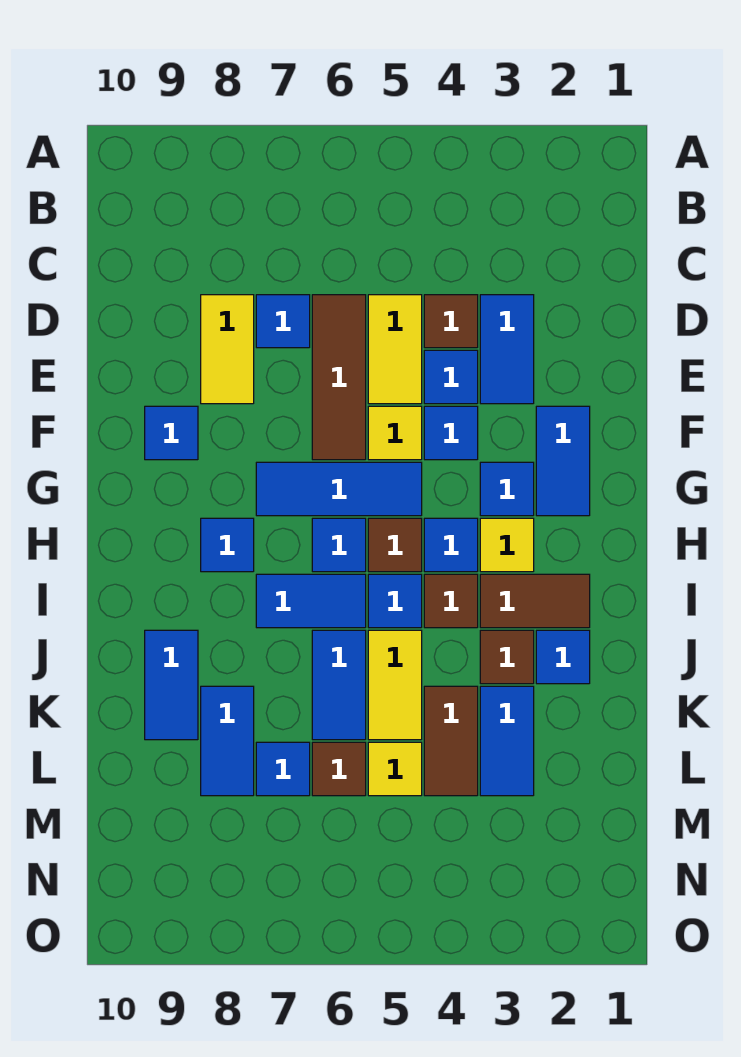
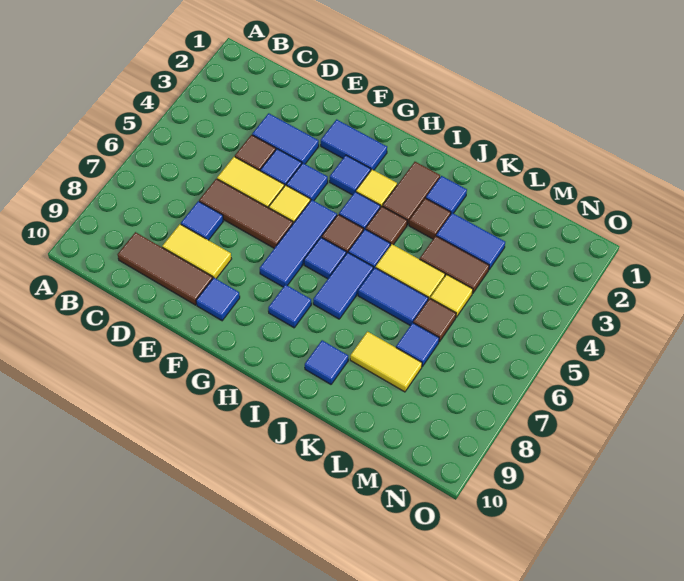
none -> brown tile C9:E9 level 1
blue tile J9:K9 level 1 -> blue tile J9 level 1
blue tile K8:L8 level 1 -> yellow tile K8:L8 level 1

